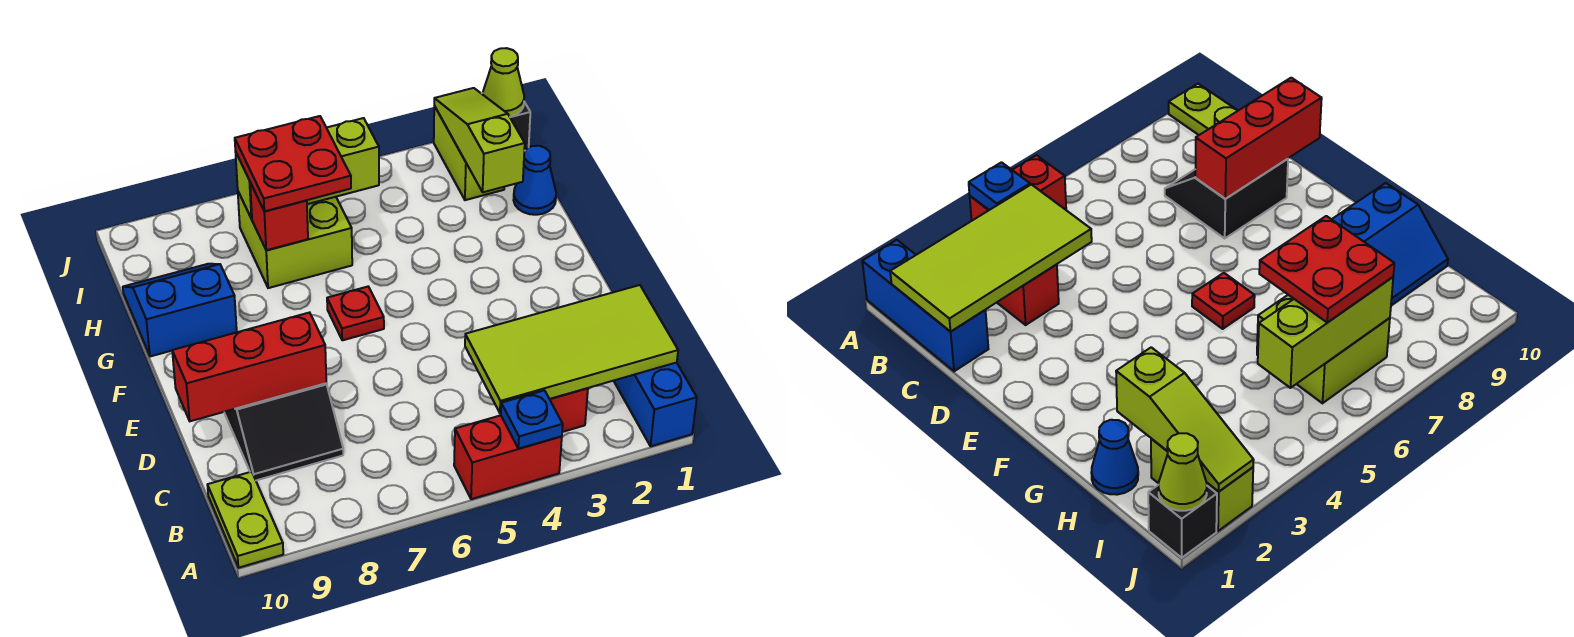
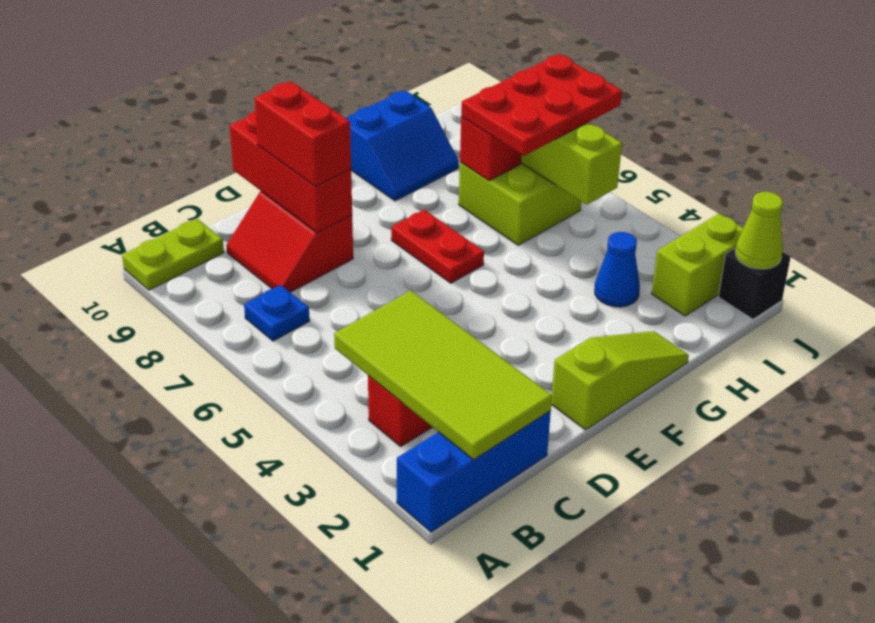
red brick A4:A5 level 1 -> red brick D8:D9 level 3
blue plate A4 level 2 -> blue plate B7 level 1
black slope C8:D9 level 1 top D -> red slope C8:D9 level 1 top D
red plate F6 level 1 -> red plate F6:F7 level 1
blue slope G9:H10 level 1 top G -> blue slope G9:H10 level 1 top 10
blue cone H1 level 1 -> blue cone H3 level 1
lime slope H2:J2 level 2 top H -> lime slope E1:G1 level 1 top E
red plate H6:I7 level 3 -> red plate H6:J7 level 3

